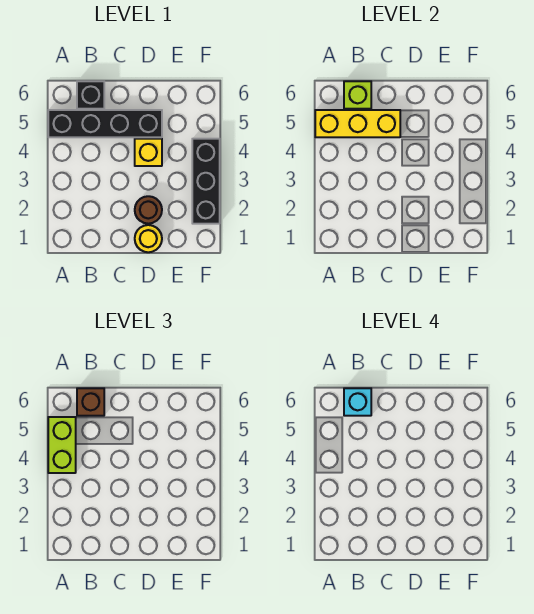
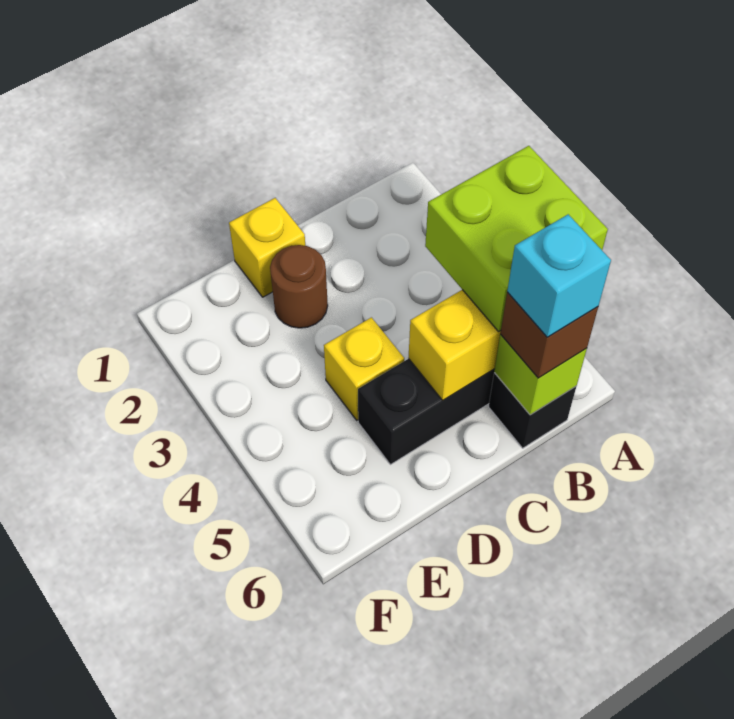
lime brick A4:A5 level 3 -> lime brick A4:B5 level 3
yellow round brick D1 level 1 -> yellow brick D1 level 1
black brick F2:F4 level 1 -> none

